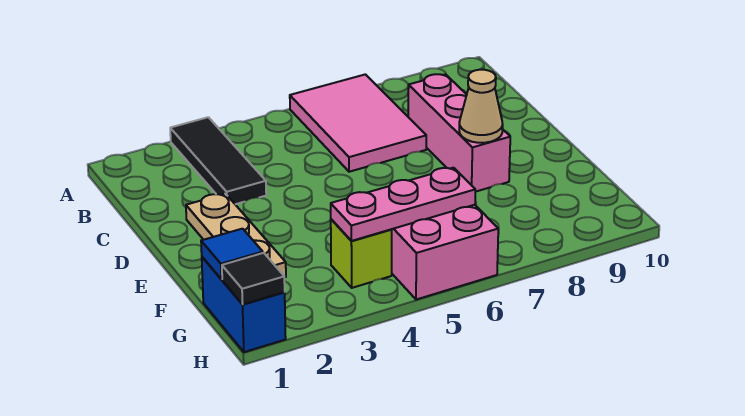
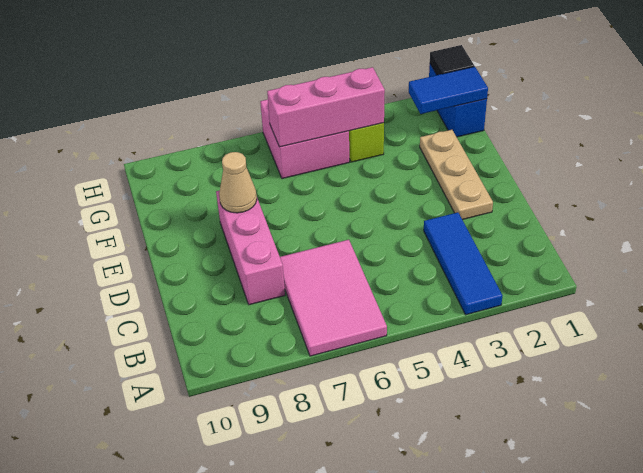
black tile A3:C3 level 1 -> blue tile A3:C3 level 1
blue tile G1 level 2 -> blue tile G1:G2 level 2
pink plate G4:G6 level 2 -> pink brick G4:G6 level 2

